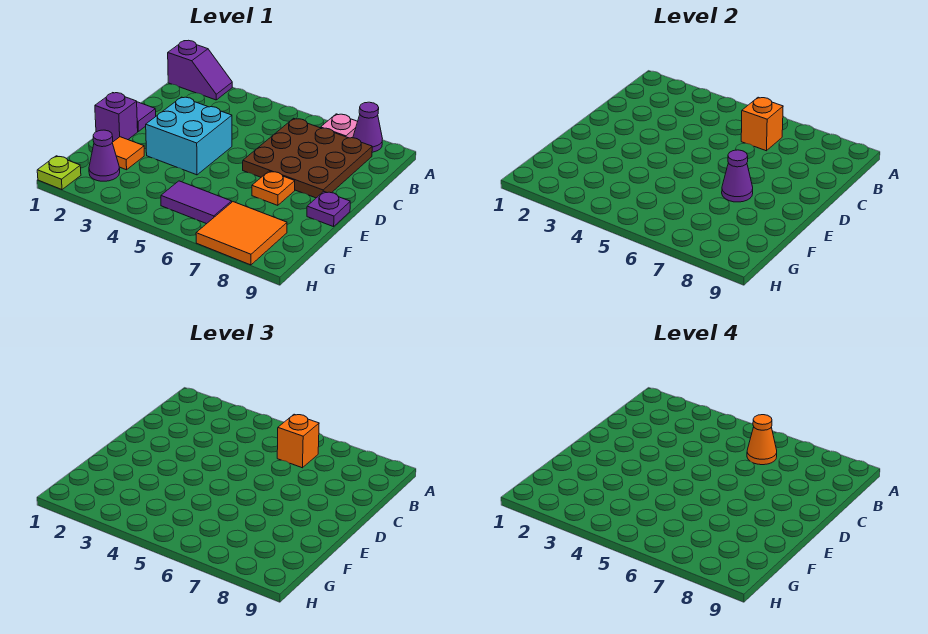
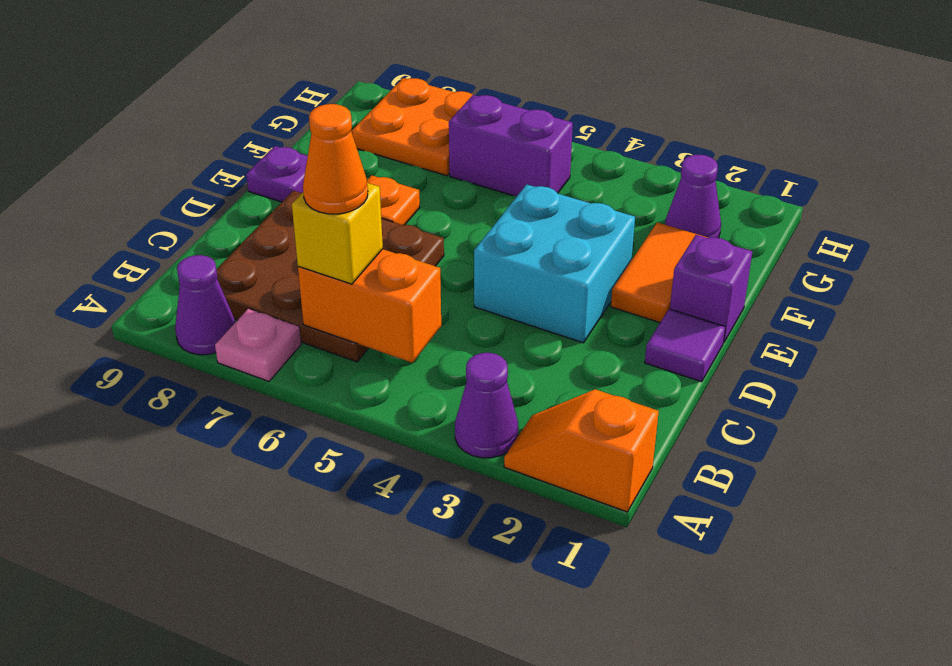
purple slope A1:A2 level 1 top 1 -> orange slope A1:A2 level 1 top 1
orange brick B6 level 2 -> orange brick B5:B6 level 2
orange brick B6 level 3 -> yellow brick B6 level 3
purple cone E7 level 2 -> purple cone A3 level 1
orange tile F2 level 1 -> orange tile E2:F2 level 1
purple tile G5:G6 level 1 -> purple brick G5:G6 level 1
orange tile G7:H8 level 1 -> orange plate G7:H8 level 1
lime plate H1 level 1 -> none

